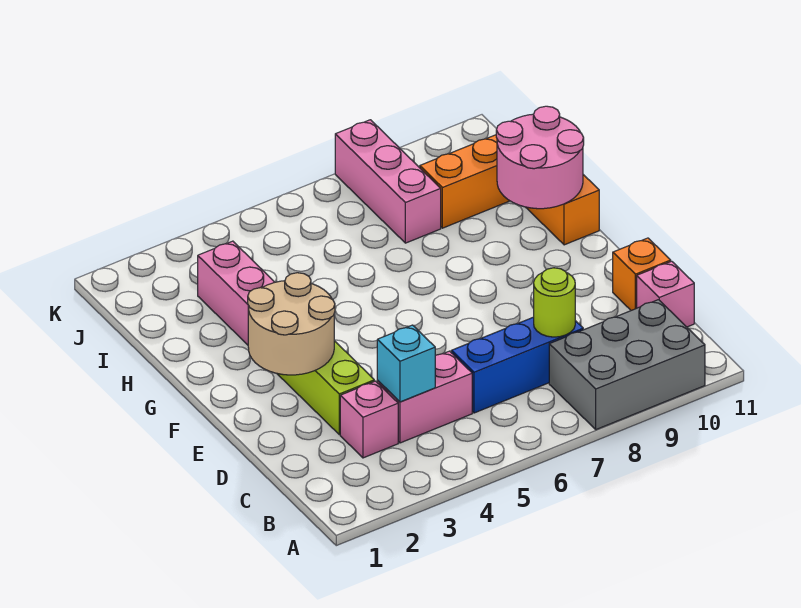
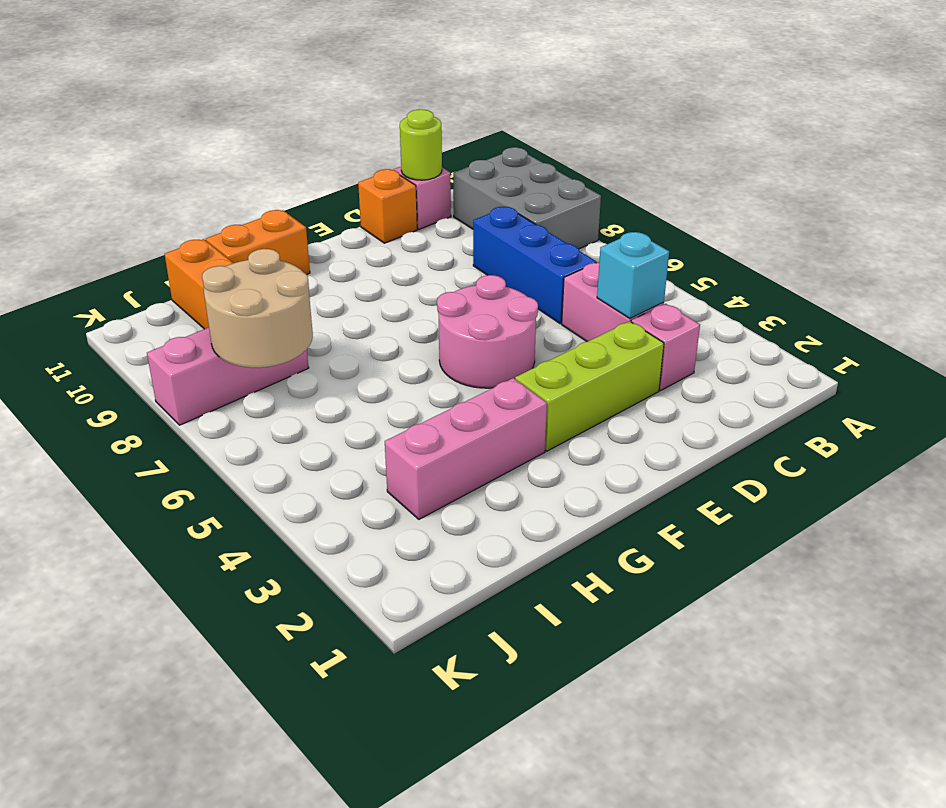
lime round brick C8 level 2 -> lime round brick C11 level 2
tan round brick E2:F3 level 2 -> tan round brick I7:J8 level 2
pink round brick G10:H11 level 2 -> pink round brick E5:F6 level 1

